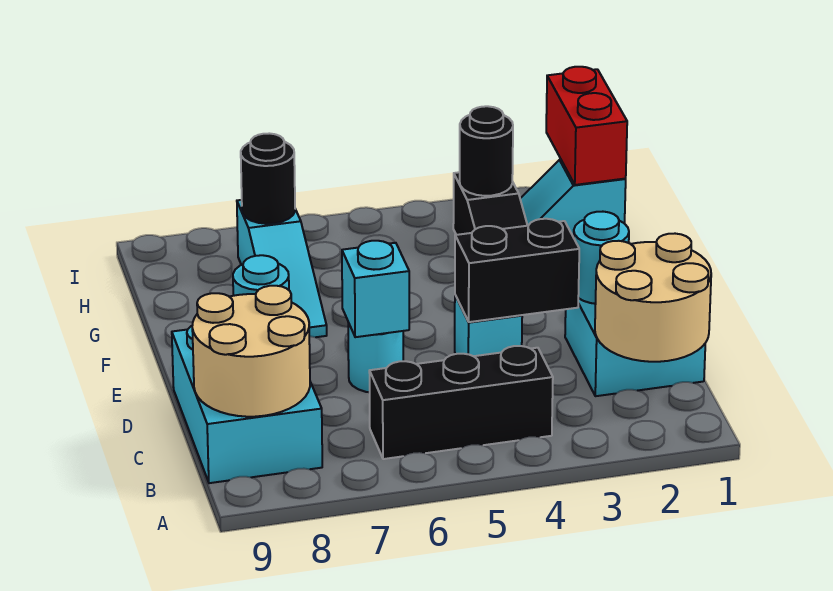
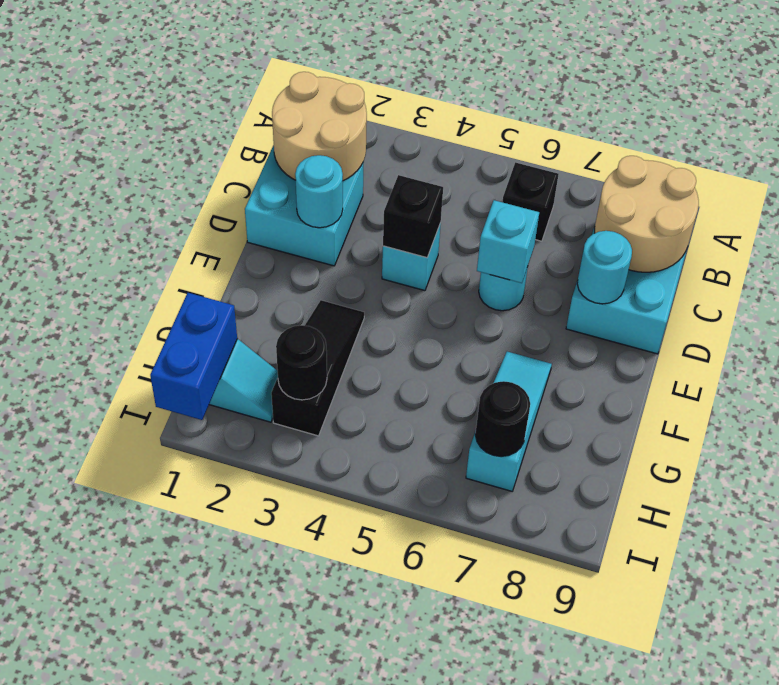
black brick B4:B6 level 1 -> black brick B6 level 1
black brick D3:D4 level 2 -> black brick D4 level 2
red brick H1:I1 level 2 -> blue brick H1:I1 level 2

